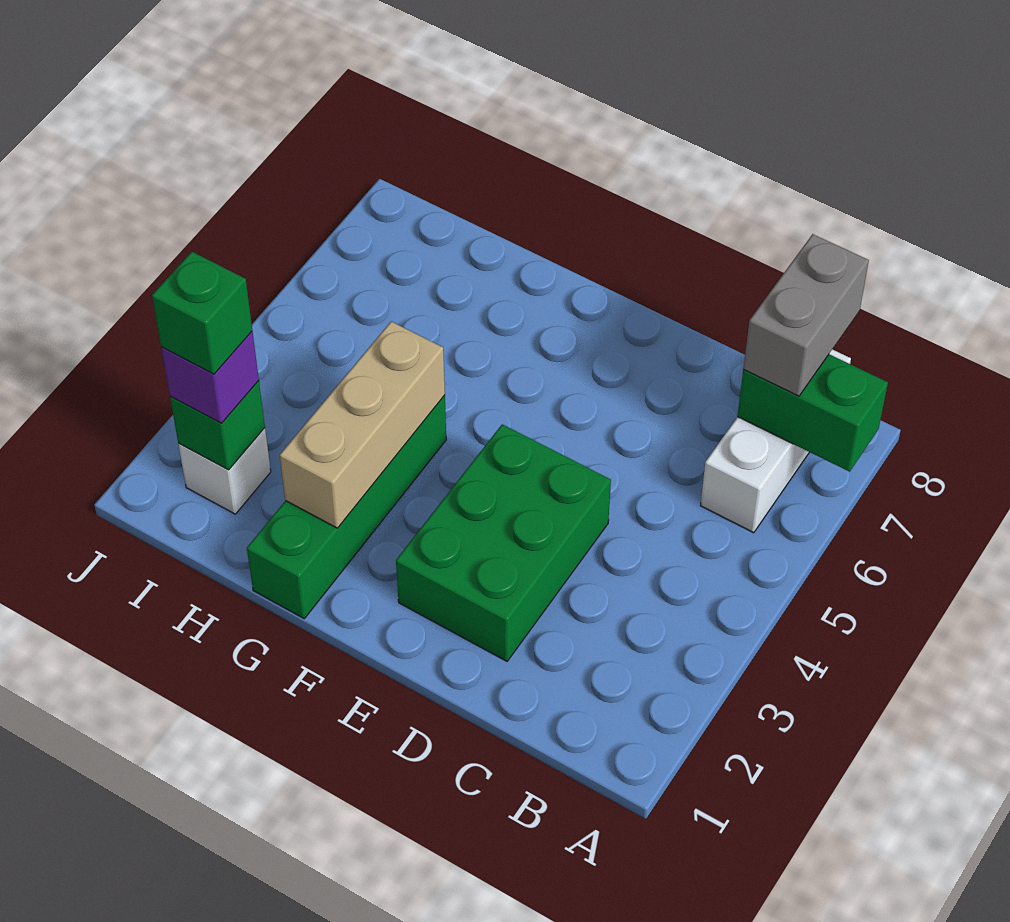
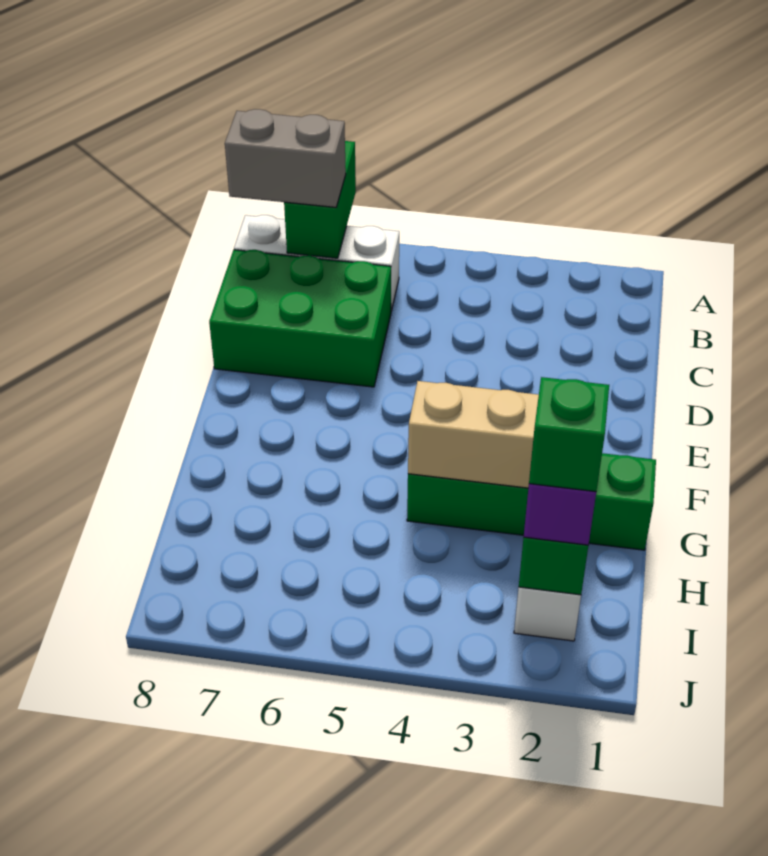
green brick D2:E4 level 1 -> green brick C6:D8 level 1

